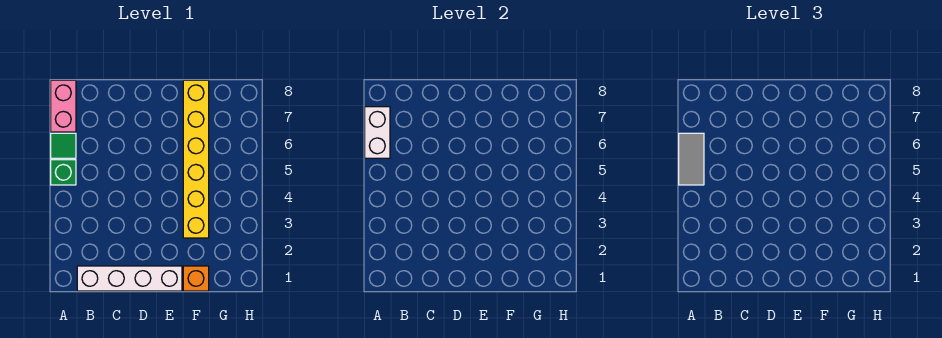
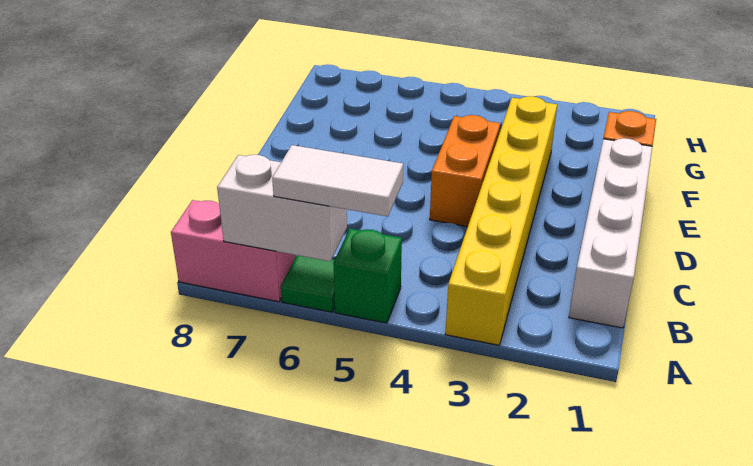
grey tile A5:A6 level 3 -> white tile A5:A6 level 3
none -> orange brick D4:E4 level 1
yellow brick F3:F8 level 1 -> yellow brick A3:F3 level 1

